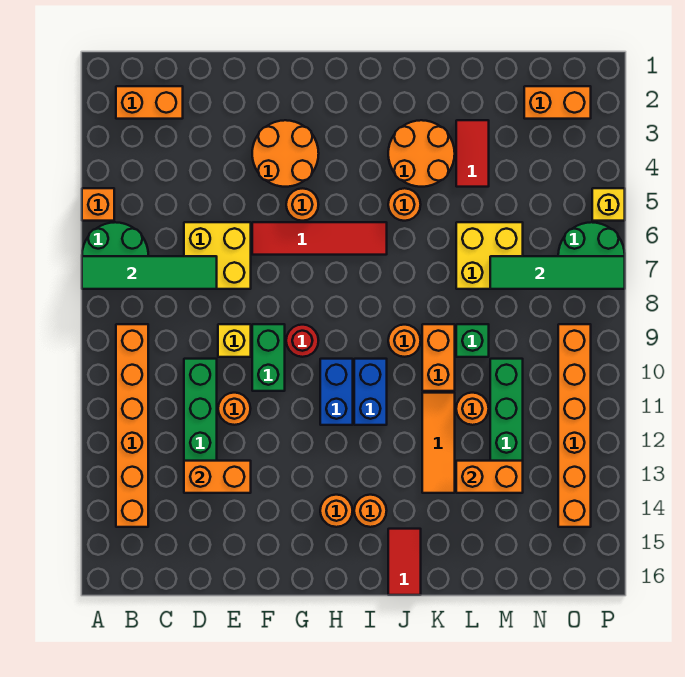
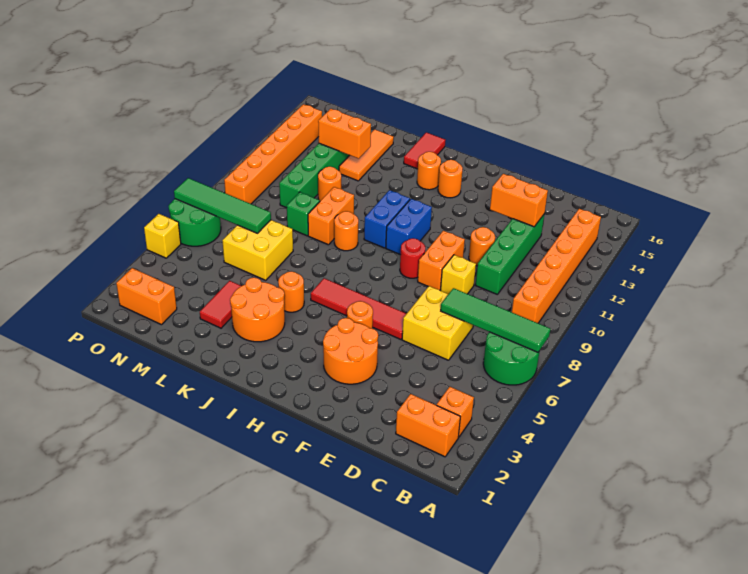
orange brick A5 level 1 -> orange brick B3 level 1
green brick F9:F10 level 1 -> orange brick F9:F10 level 1
orange tile K11:K13 level 1 -> orange tile L13:L15 level 1

